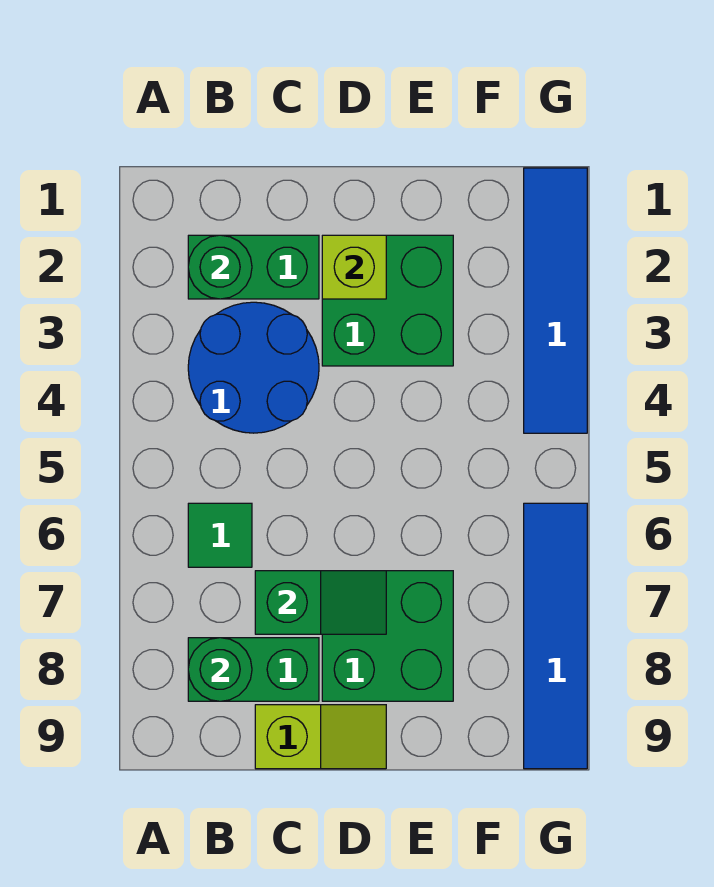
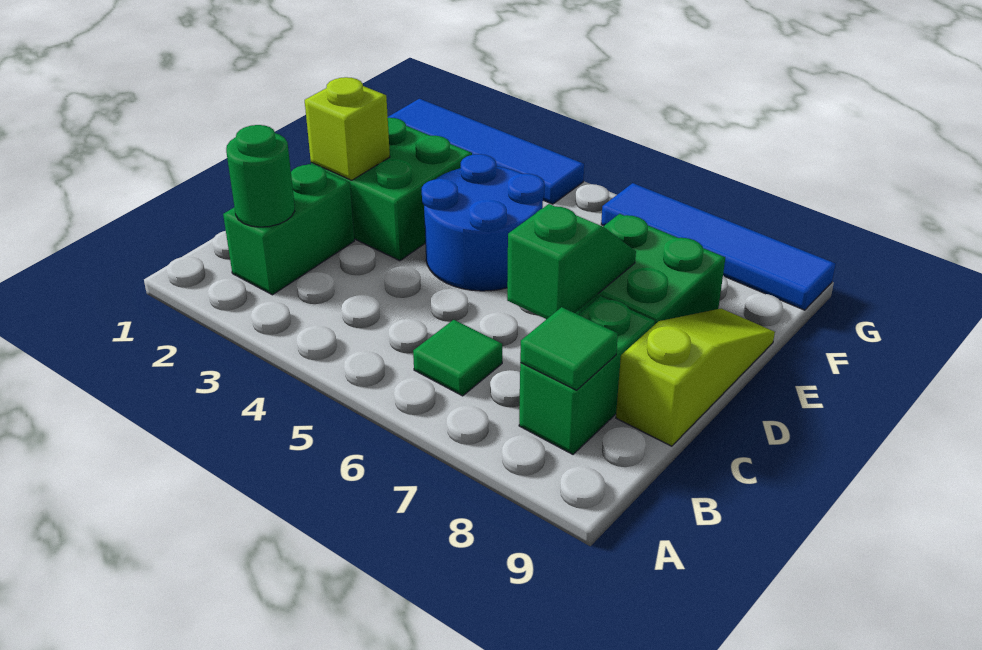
blue round brick B3:C4 level 1 -> blue round brick D4:E5 level 1
green round brick B8 level 2 -> green tile B8 level 2
lime slope C9:D9 level 1 top C -> lime slope C9:E9 level 1 top C

